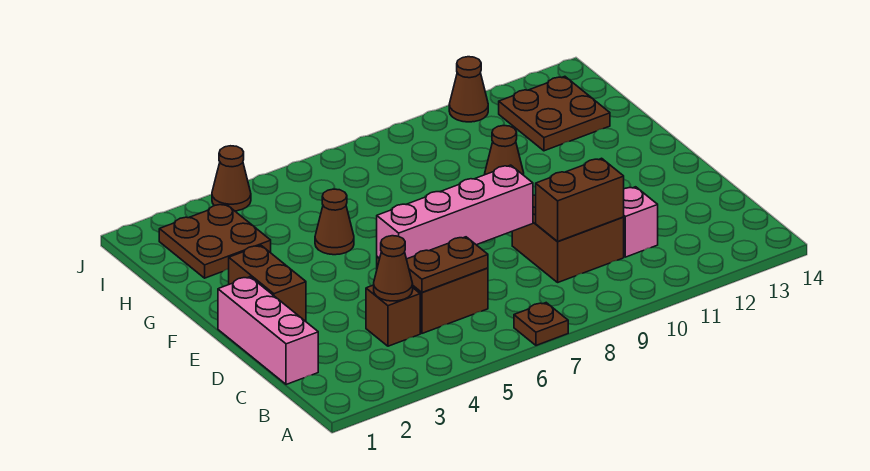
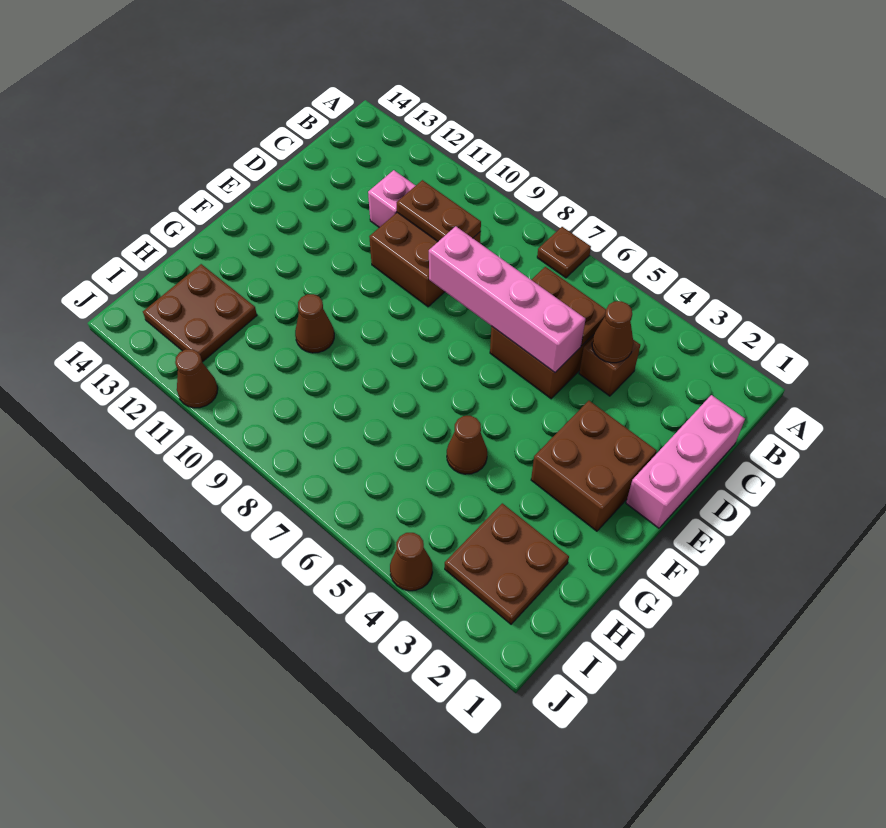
brown brick C9:C10 level 2 -> brown plate C9:C10 level 2
brown brick E2:F2 level 1 -> brown brick E2:F3 level 1

